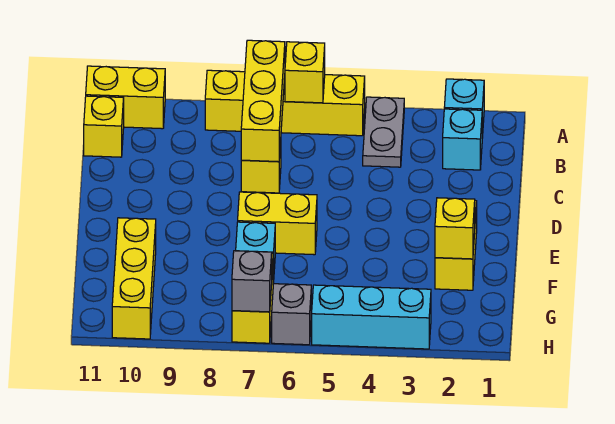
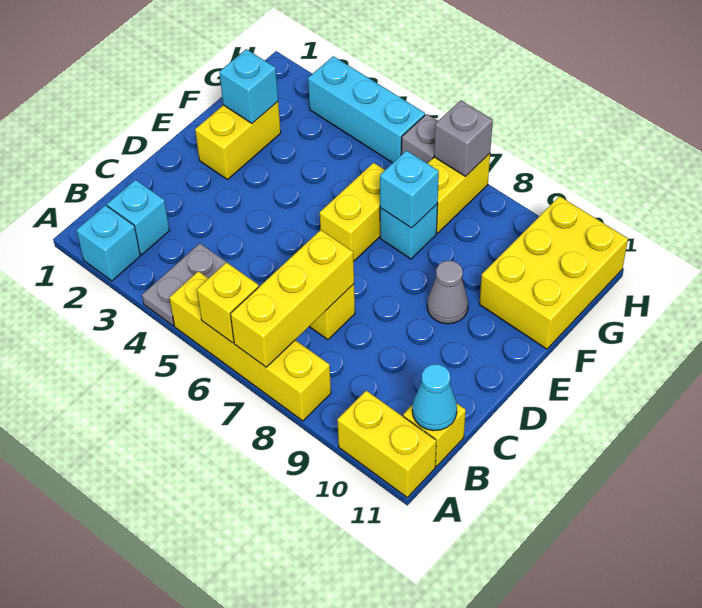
none -> cyan cone B11 level 2
yellow brick E6:E7 level 1 -> yellow brick E6:F6 level 1
none -> grey cone E9 level 1
yellow brick F2 level 2 -> cyan brick F2 level 2
none -> cyan brick F7 level 2
yellow brick F10:H10 level 1 -> yellow brick F10:H11 level 1

